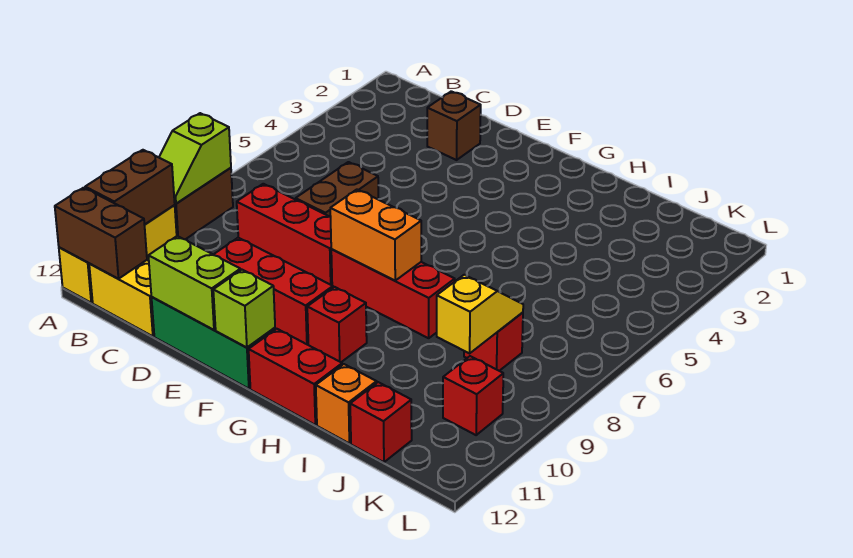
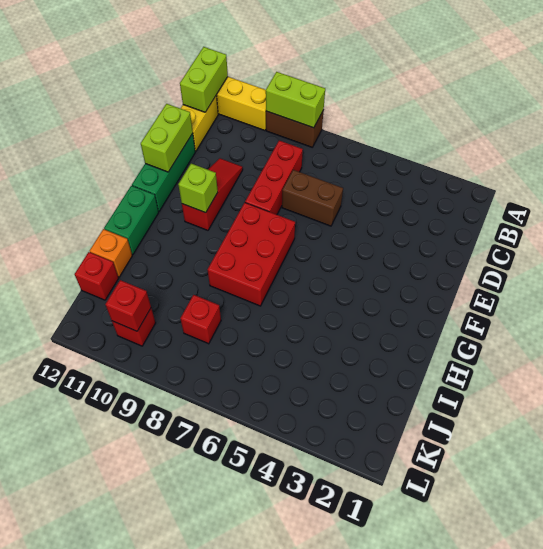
lime slope A8:A9 level 2 top 8 -> lime brick A8:A9 level 2
brown brick A10:A11 level 2 -> none
brown brick A12:B12 level 2 -> lime brick A12:B12 level 2
brown brick D2 level 1 -> none
red brick D10:F10 level 1 -> red slope D10:F10 level 1 top F
red brick F8:H8 level 1 -> red brick F7:H8 level 1
orange brick F8:G8 level 2 -> none
lime brick F12 level 2 -> lime brick F10 level 2
red brick G10 level 1 -> red brick K10 level 2
red brick G12:H12 level 1 -> green brick G12:H12 level 1
yellow slope J8:J9 level 2 top 9 -> none

